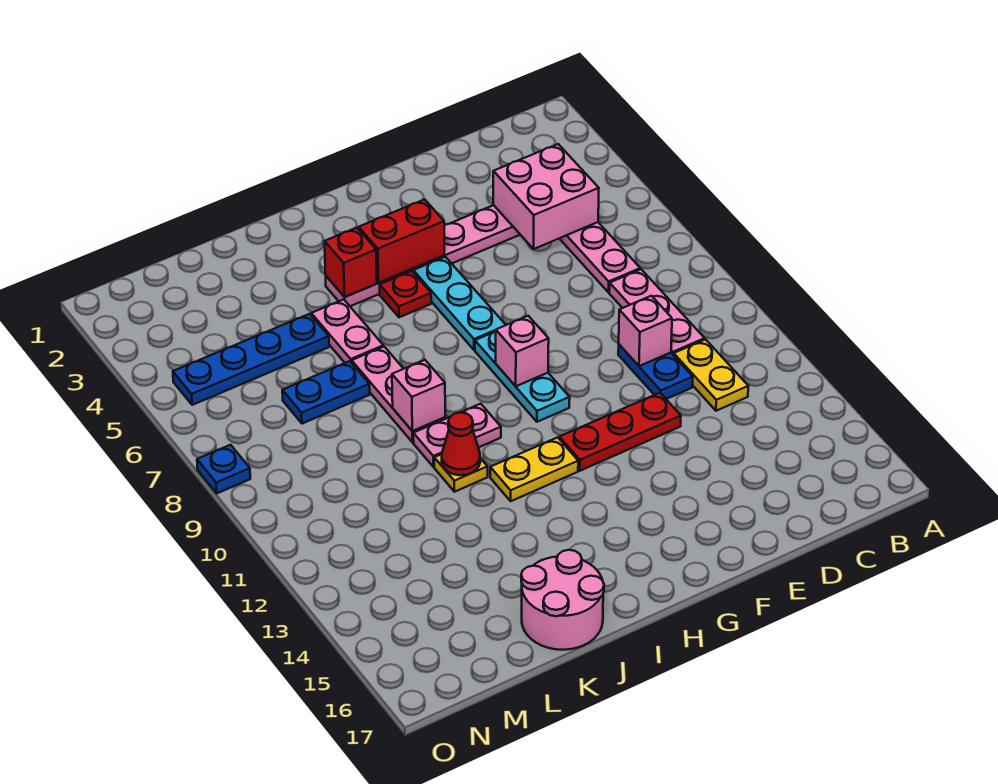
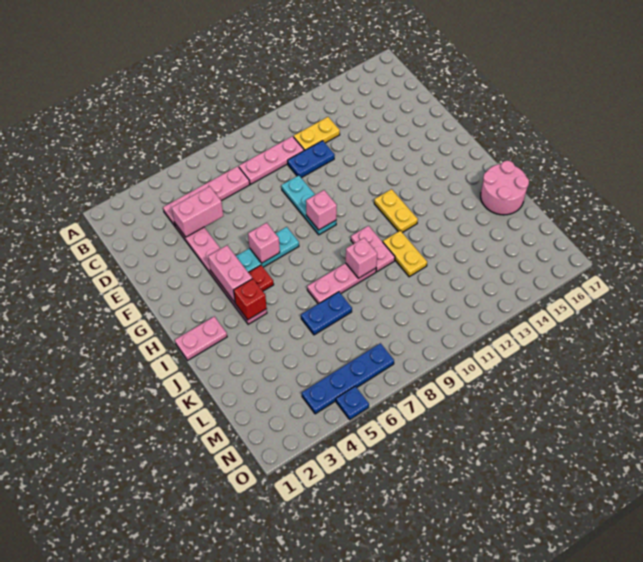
pink brick C4:D5 level 2 -> pink brick D4:D5 level 2
pink brick D10 level 2 -> pink brick G6 level 2
red plate E12:G12 level 1 -> none
red brick G4:H4 level 2 -> pink brick G4:H4 level 2
cyan plate G8:G10 level 1 -> cyan plate E9:G9 level 1
pink plate J5:J6 level 1 -> pink plate I1:I2 level 1
yellow plate J11 level 1 -> yellow plate J11:K11 level 1
red cone J11 level 2 -> none
blue plate K5:N5 level 1 -> blue plate N4:N7 level 1
blue plate K7:L7 level 1 -> blue plate K6:K7 level 1
blue plate O8 level 1 -> blue plate O5 level 1

